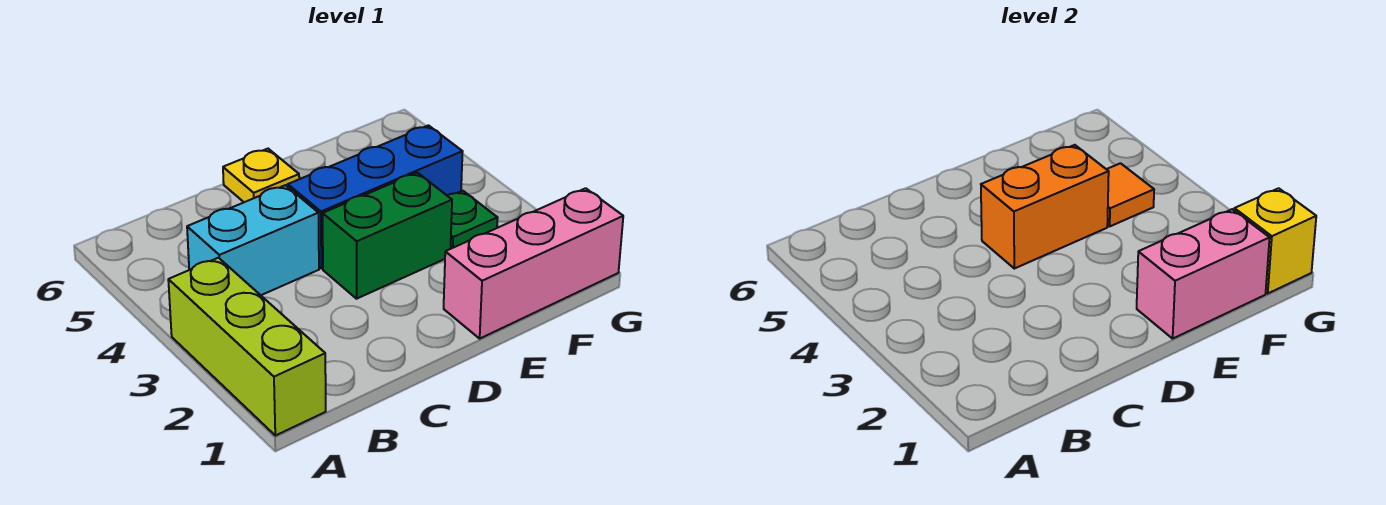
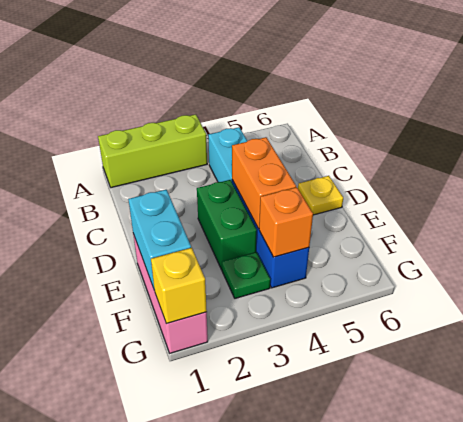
pink brick E1:F1 level 2 -> cyan brick E1:F1 level 2
orange tile F4 level 2 -> orange brick F4 level 2

